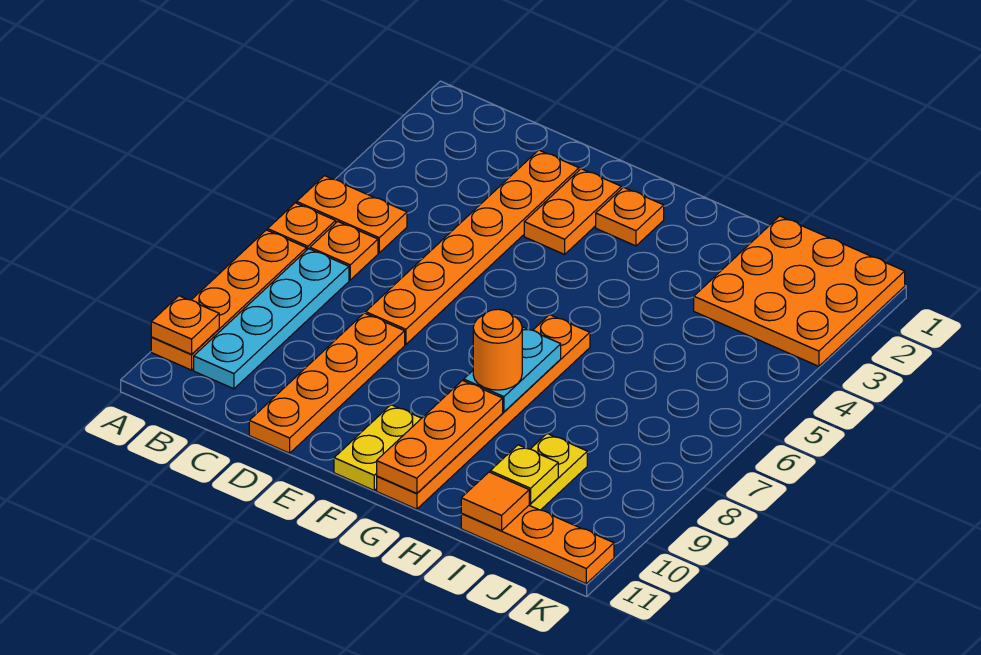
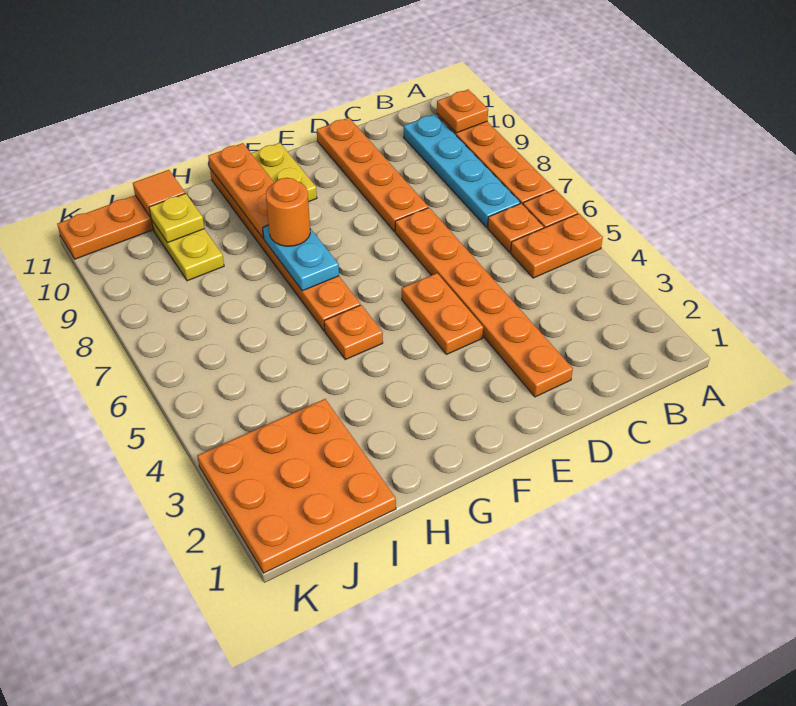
orange plate E2:E3 level 1 -> orange plate E4:E5 level 1
orange plate F2 level 1 -> orange plate G5 level 1

